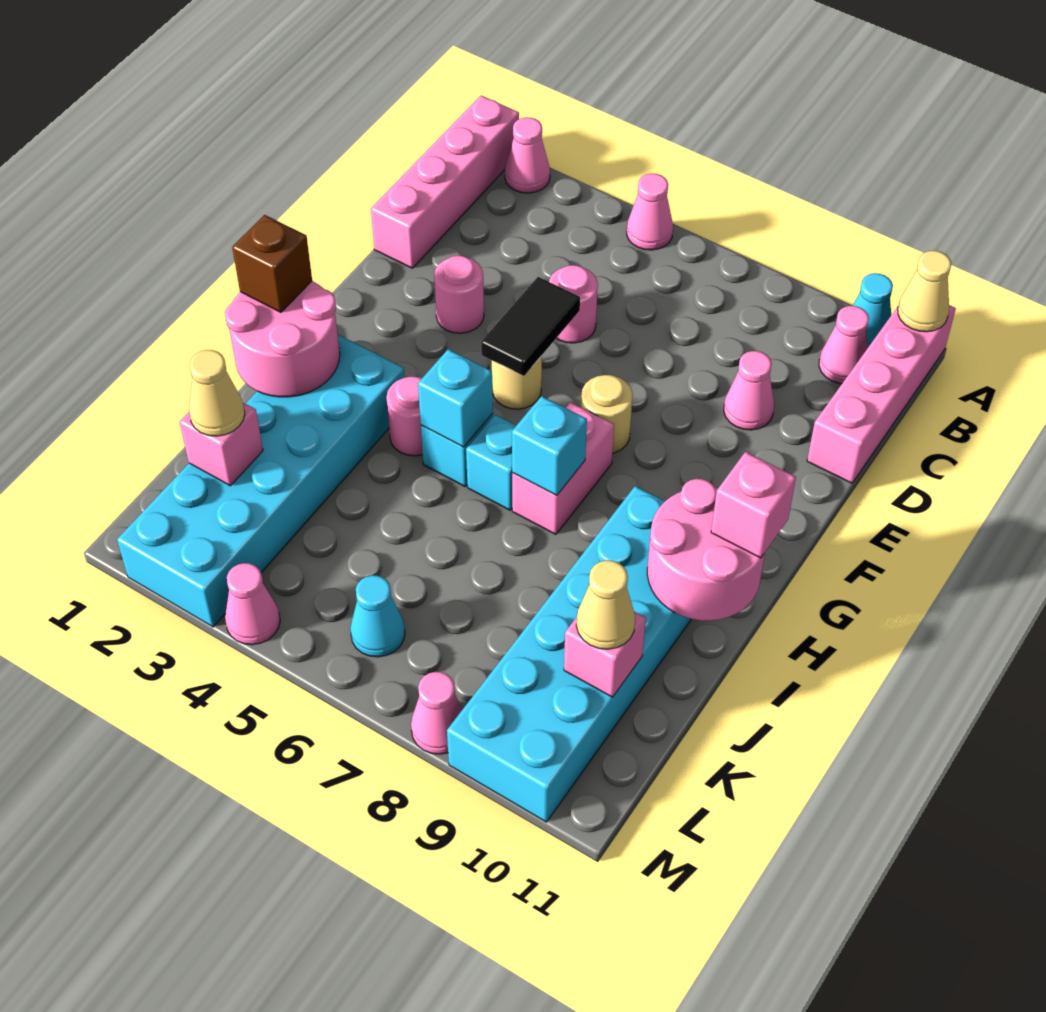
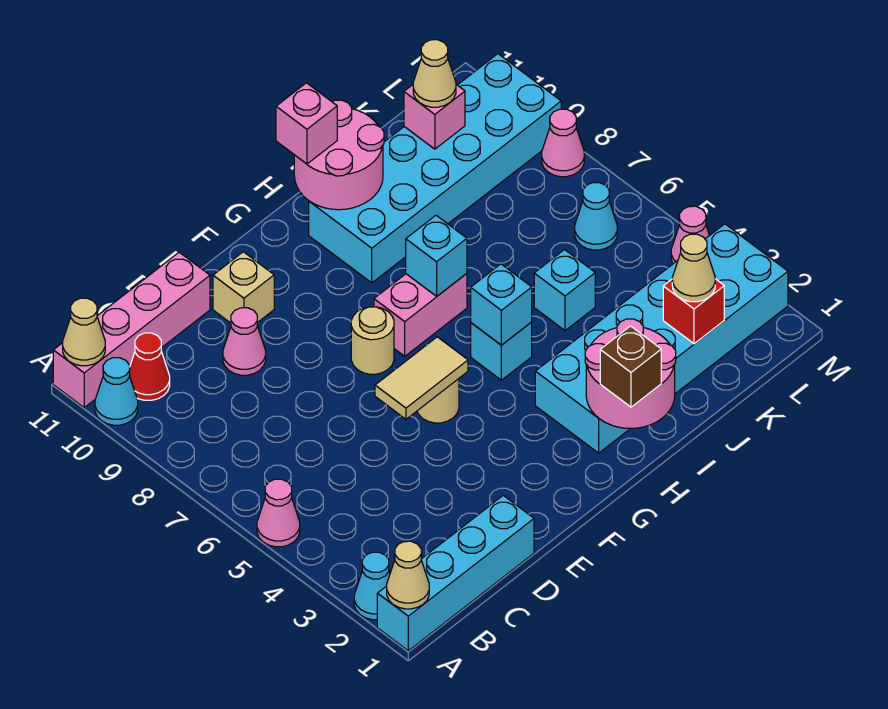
pink brick A1:D1 level 1 -> cyan brick A1:D1 level 1
none -> tan cone A1 level 2
pink cone A2 level 1 -> cyan cone A2 level 1
pink cone B10 level 1 -> red cone B10 level 1
pink round brick D5 level 1 -> none
pink round brick E3 level 1 -> none
black tile E5:F5 level 2 -> tan tile E5:F5 level 2
none -> tan brick E10 level 1
pink round brick H4 level 1 -> none
cyan brick H6 level 1 -> cyan brick J5 level 1
pink brick K2 level 2 -> red brick K2 level 2

